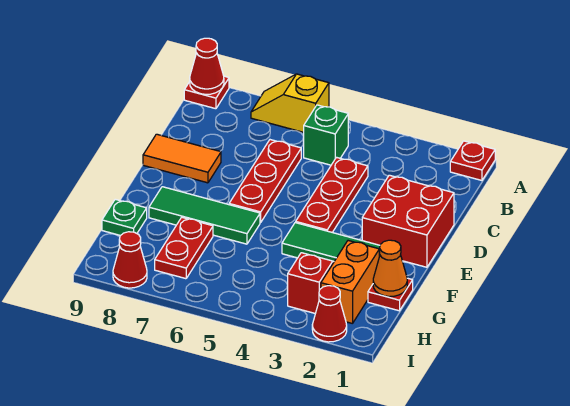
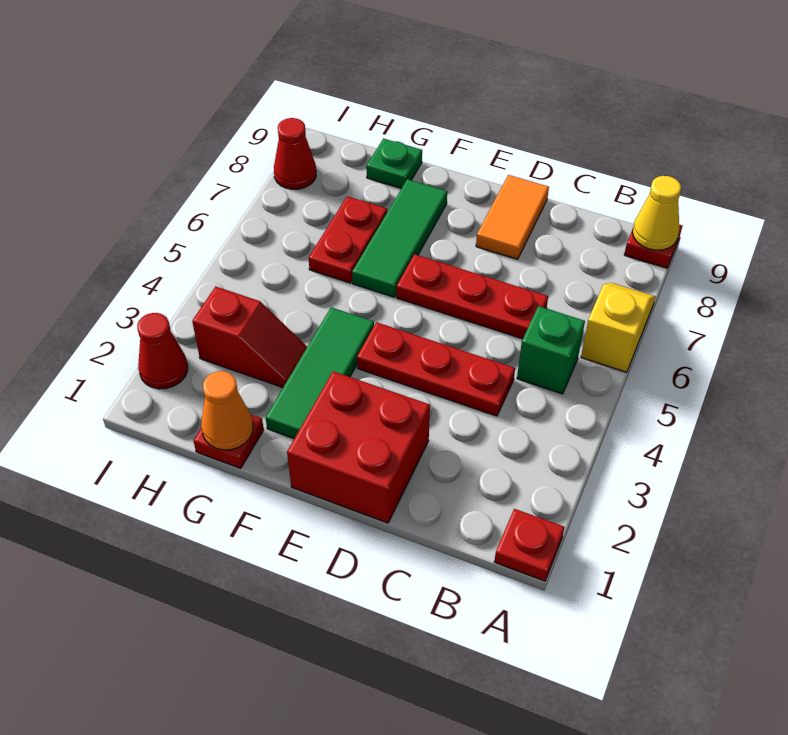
red cone A9 level 2 -> yellow cone A9 level 2
orange brick G2:H2 level 1 -> none
red plate G7:H7 level 1 -> red plate G6:G7 level 1

